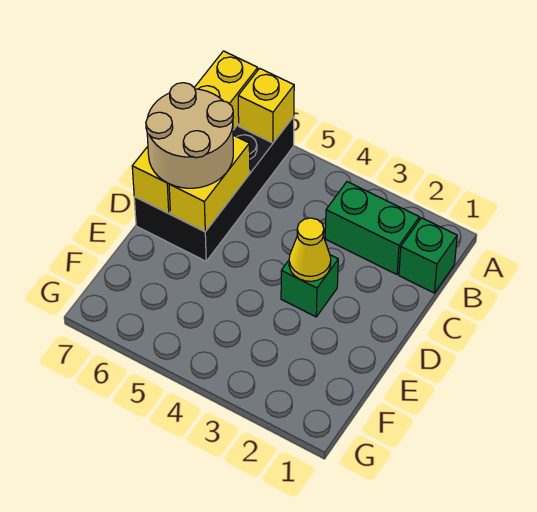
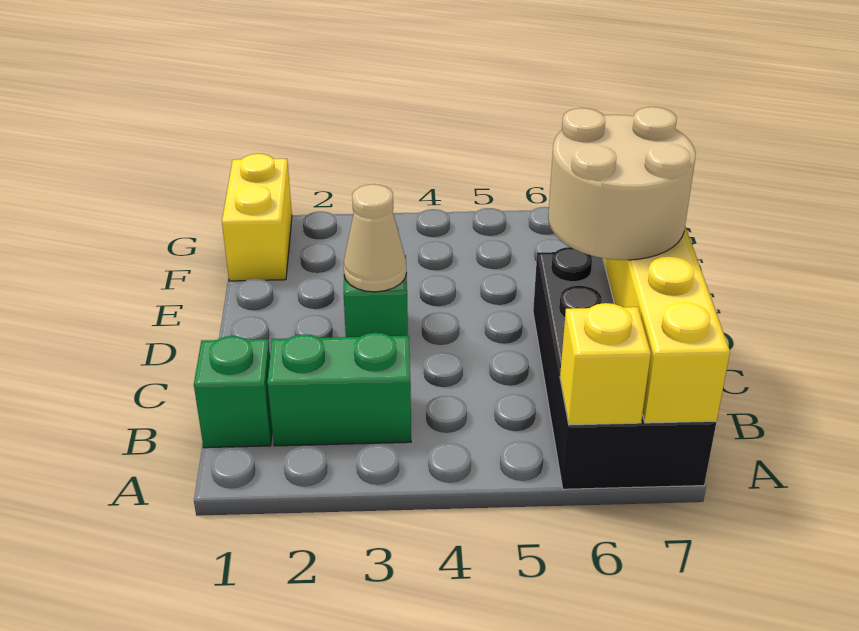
yellow brick C6:D6 level 2 -> yellow brick F1:G1 level 1
yellow cone D3 level 2 -> tan cone D3 level 2

